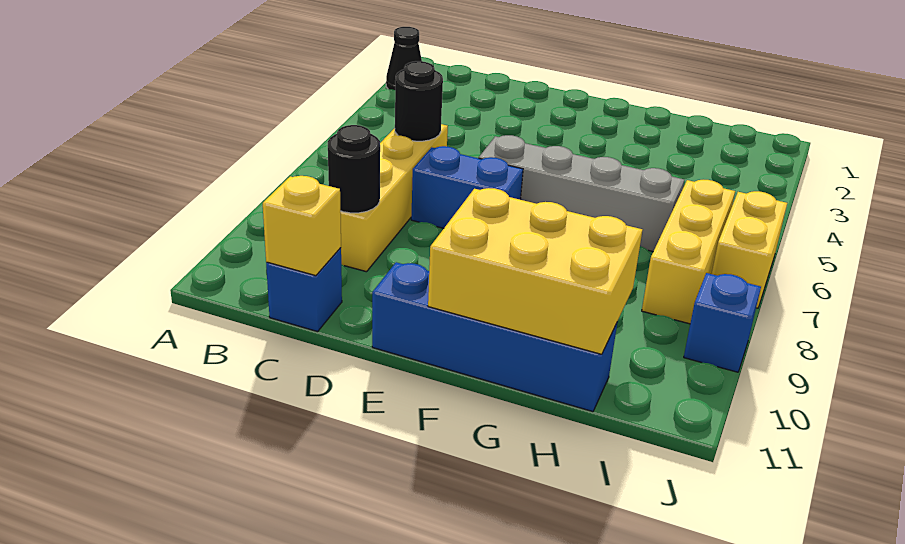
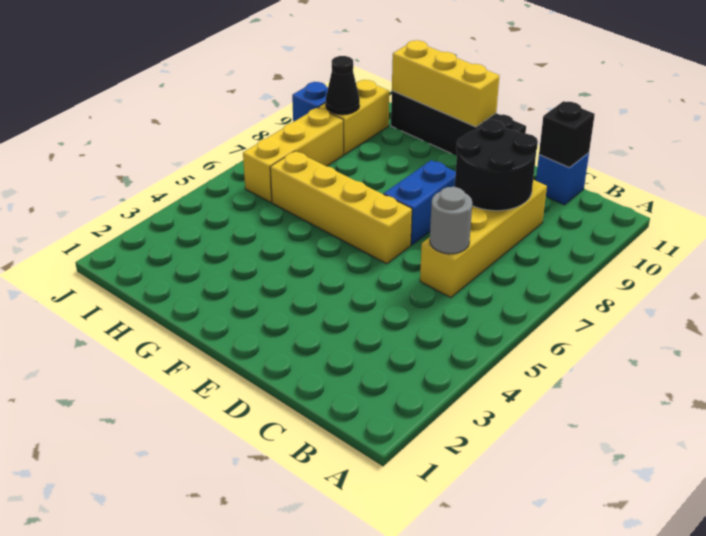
black cone A2 level 1 -> black cone I9 level 2
black round brick C6 level 2 -> grey round brick C6 level 2
black round brick C9 level 2 -> black round brick C8:D9 level 2
yellow brick C11 level 2 -> black brick C11 level 2
blue brick D7:E7 level 1 -> blue brick E7:E8 level 1
grey brick E6:H6 level 1 -> yellow brick E6:H6 level 1
blue brick E11:H11 level 1 -> black brick E11:H11 level 1
yellow brick F10:H11 level 2 -> yellow brick F11:H11 level 2
yellow brick J6:J7 level 1 -> yellow brick I9:I10 level 1

